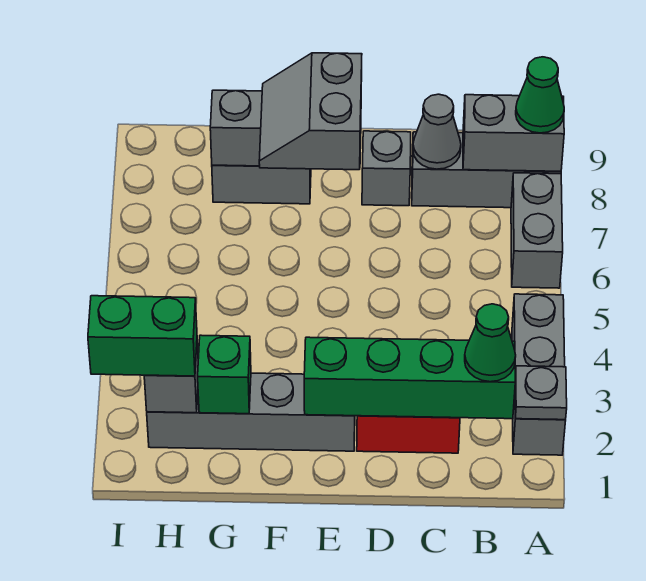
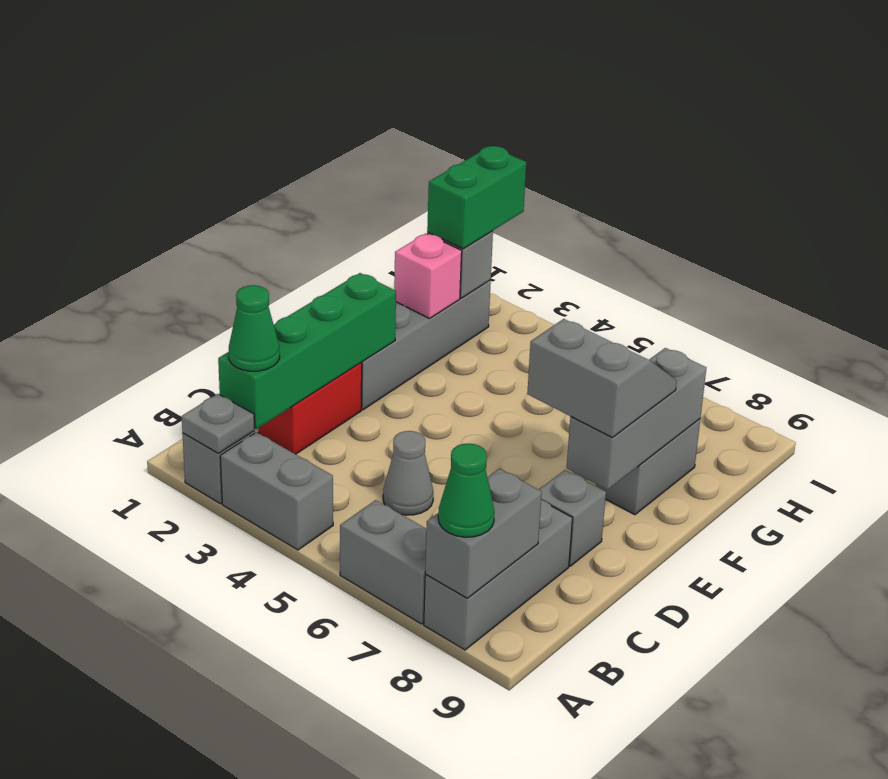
grey cone C8 level 2 -> grey cone C5 level 1
green brick G2 level 2 -> pink brick G2 level 2

